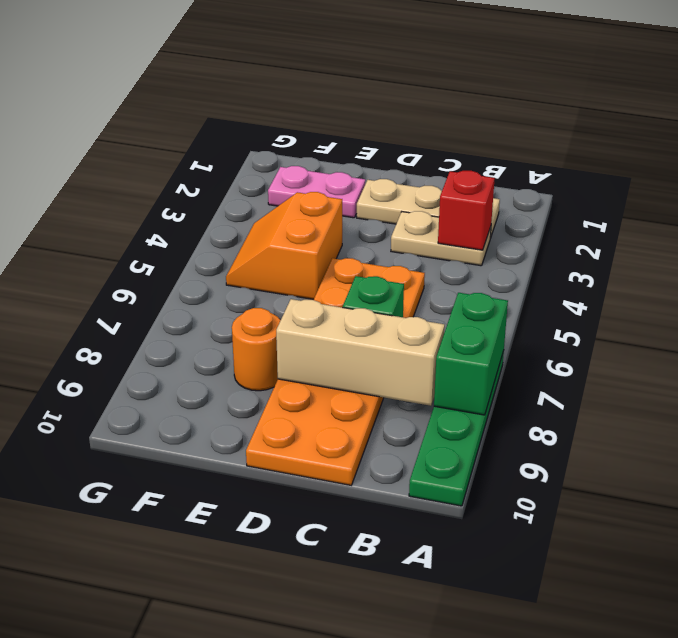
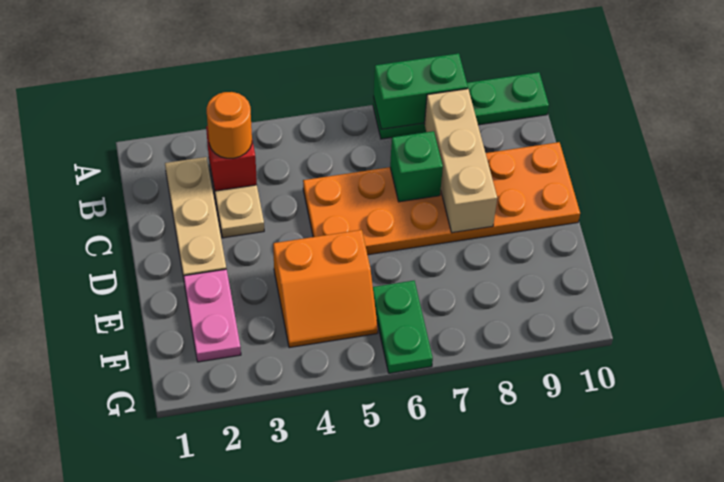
orange round brick E8 level 1 -> orange round brick B3 level 3
none -> green plate F6:G6 level 1

